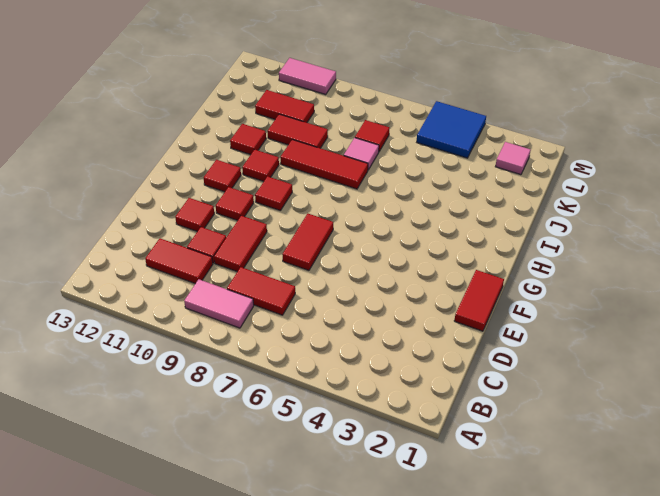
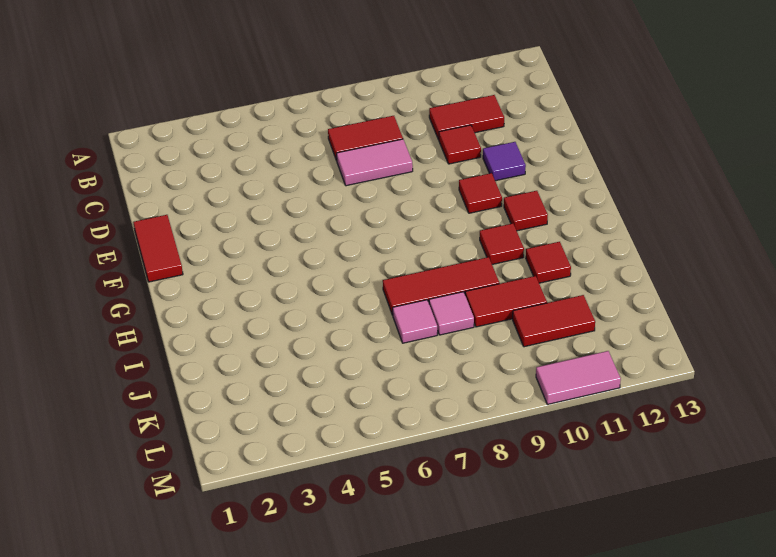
pink tile B8:B9 level 1 -> pink tile D7:D8 level 1
red tile D9:E9 level 1 -> none
red tile E7:F7 level 1 -> none
red tile E11 level 1 -> purple tile E11 level 1
red tile G9 level 1 -> none
red tile K7 level 1 -> none
pink tile L2 level 1 -> pink tile J8 level 1
blue tile L4:M5 level 1 -> none

